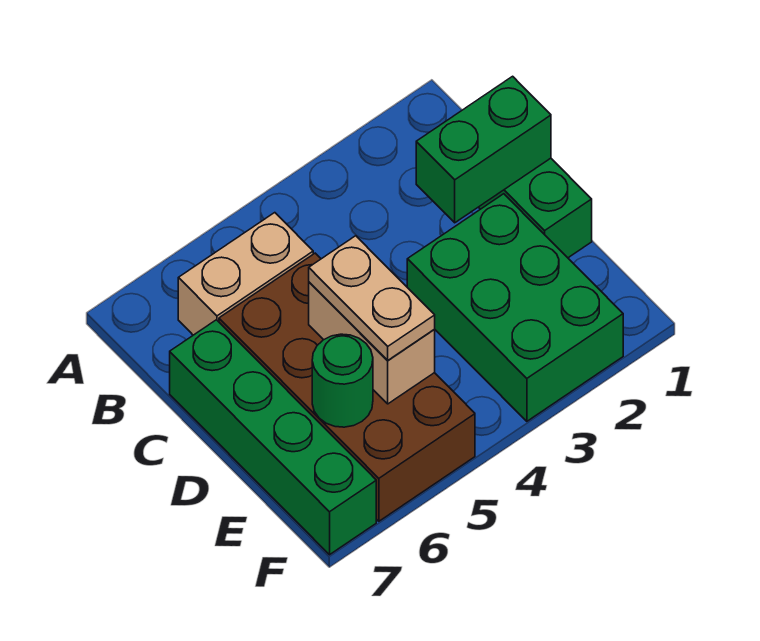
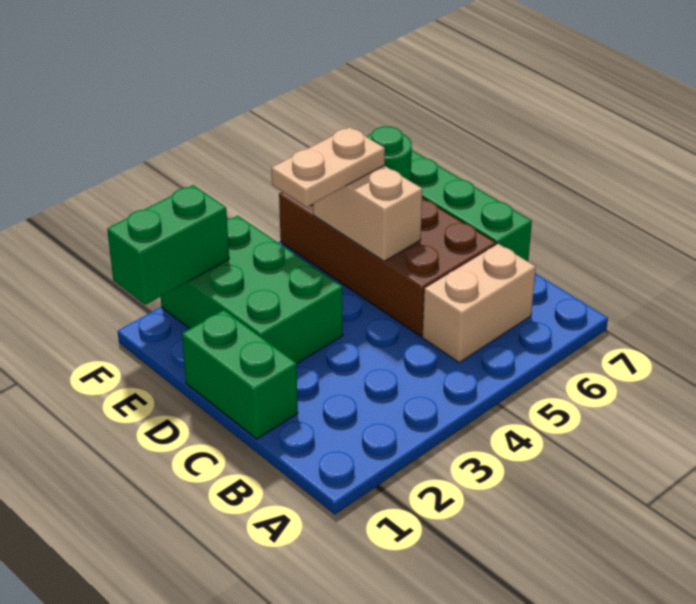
green brick C1:C2 level 2 -> green brick F1:F2 level 2
tan plate D5:E5 level 3 -> tan plate E4:E5 level 3

